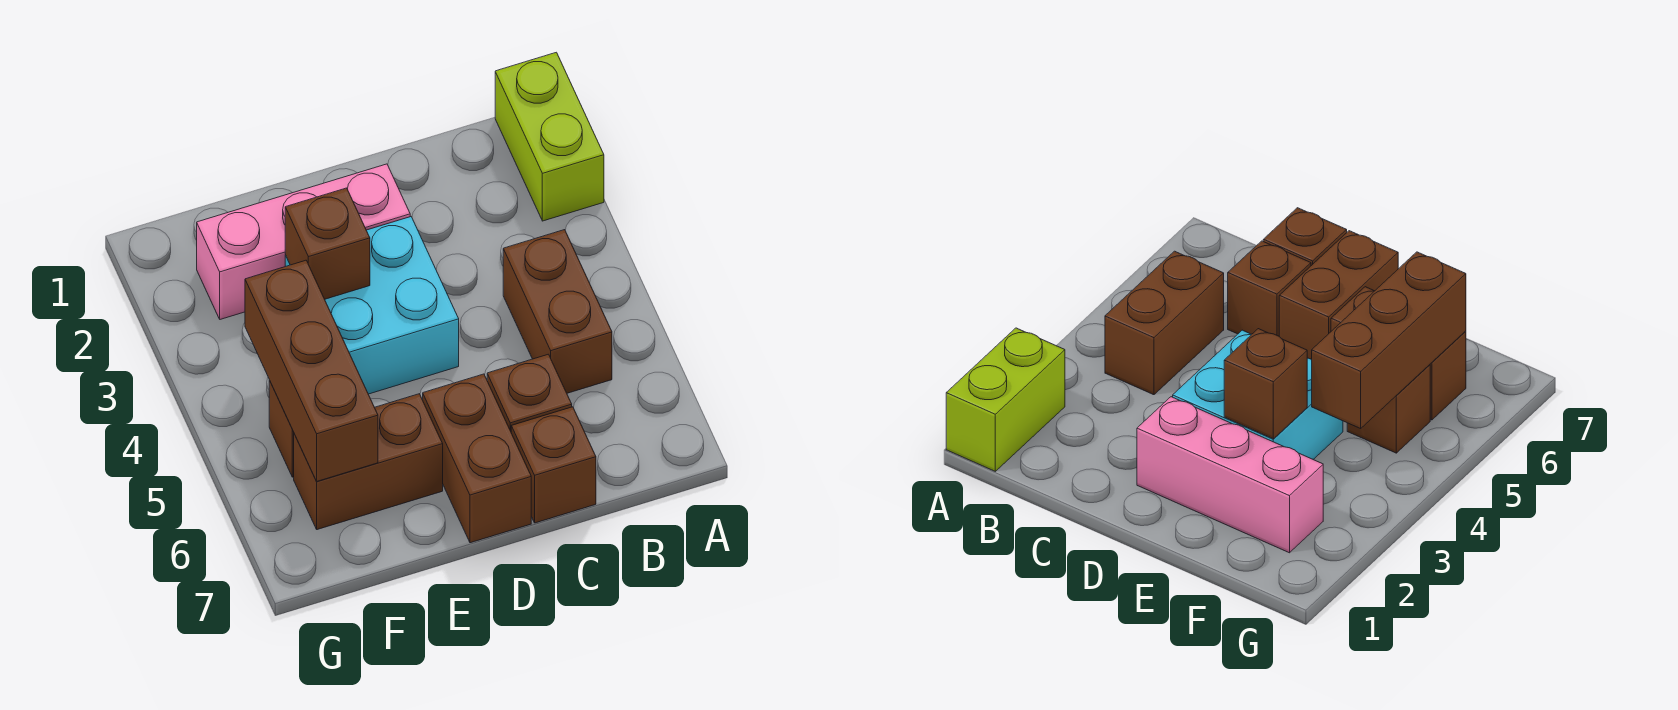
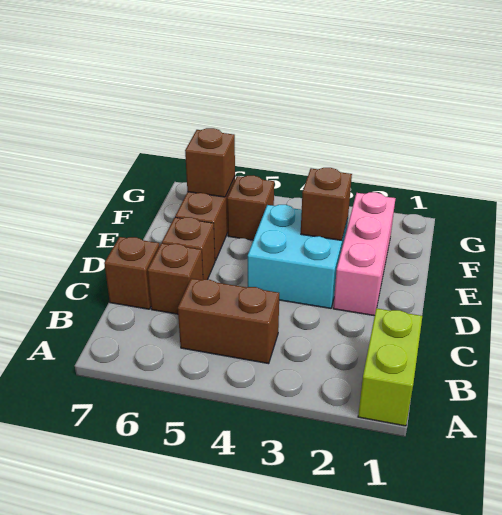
lime brick A1:A2 level 1 -> lime brick A1:B1 level 1
brown brick D6:D7 level 1 -> brown brick D6 level 1
brown brick F4:F6 level 2 -> brown brick F6 level 2

